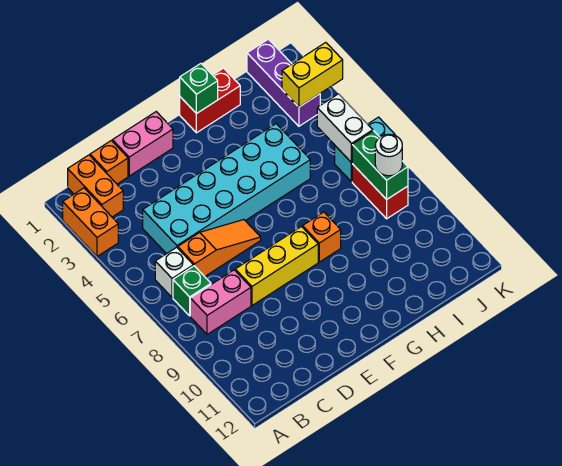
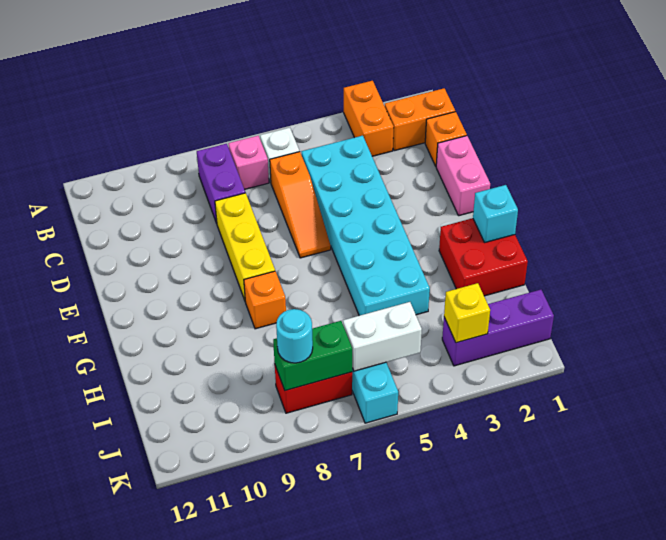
orange brick A2:A3 level 1 -> orange brick A3:B3 level 1
green brick B7 level 1 -> pink brick B7 level 1
pink brick B8:C8 level 1 -> purple brick B8:C8 level 1
red brick G1:H1 level 1 -> red brick G1:H2 level 1
green brick G1 level 2 -> cyan brick G1 level 2
yellow brick J3:K3 level 2 -> yellow brick J3 level 2
white round brick J8 level 3 -> cyan round brick J8 level 3

